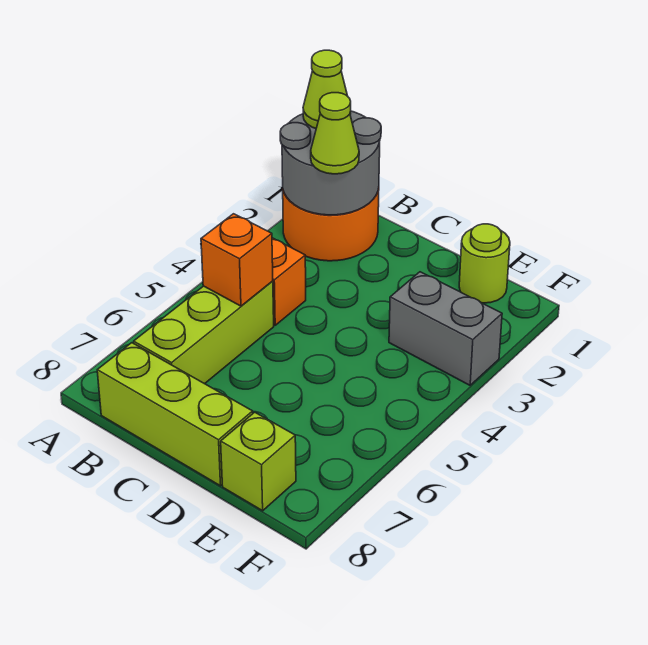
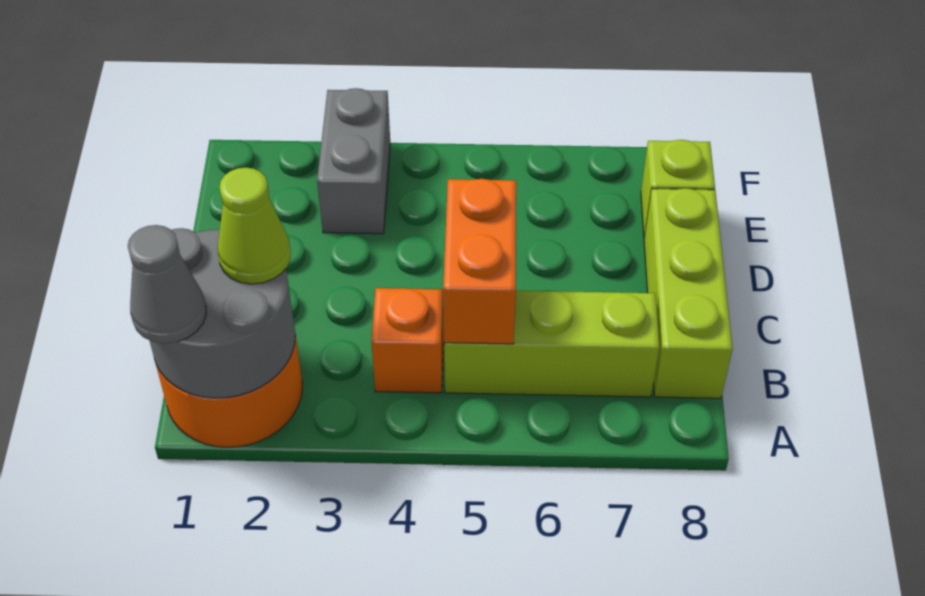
lime cone A1 level 3 -> grey cone A1 level 3
orange brick B5 level 2 -> orange brick B5:C5 level 2
lime round brick E1 level 1 -> none

